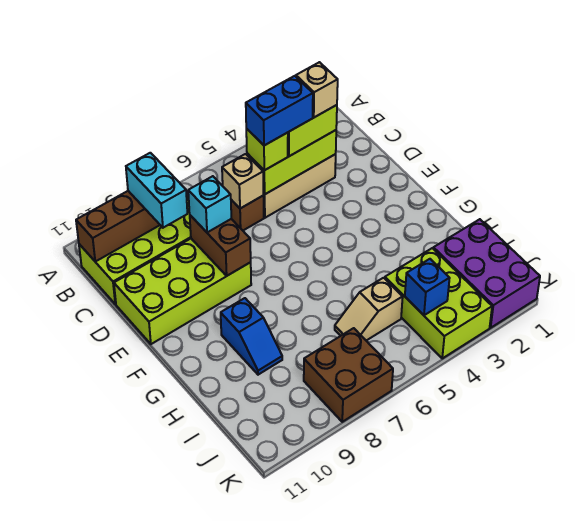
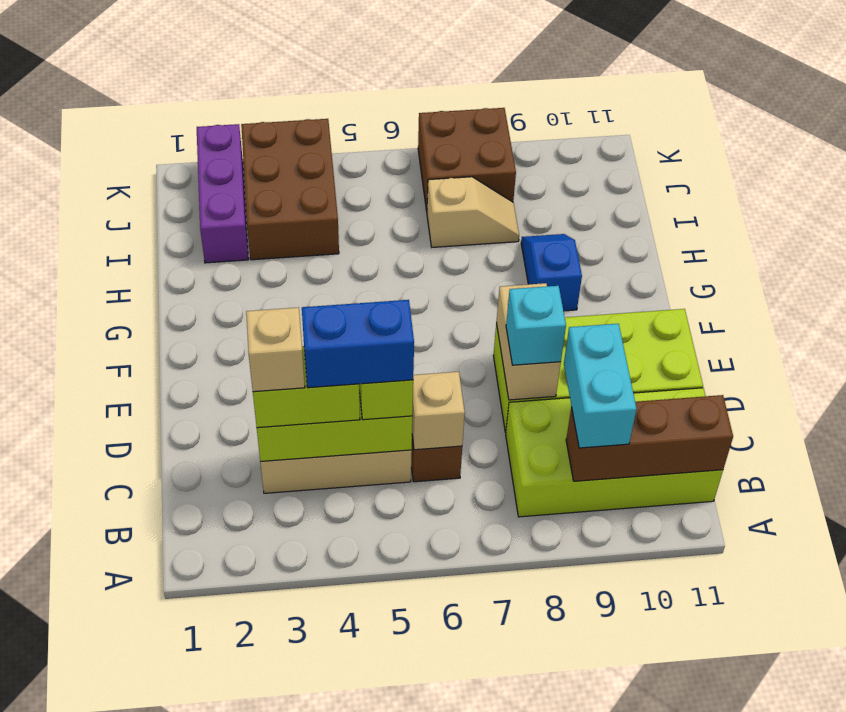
brown brick D8:E8 level 2 -> tan brick D8:E8 level 2
purple brick I1:K2 level 1 -> purple brick I2:K2 level 1
lime brick I3:K4 level 1 -> brown brick I3:K4 level 1
tan slope I5:I6 level 1 top 5 -> tan slope I7:I8 level 1 top 7
blue brick J4 level 2 -> none

